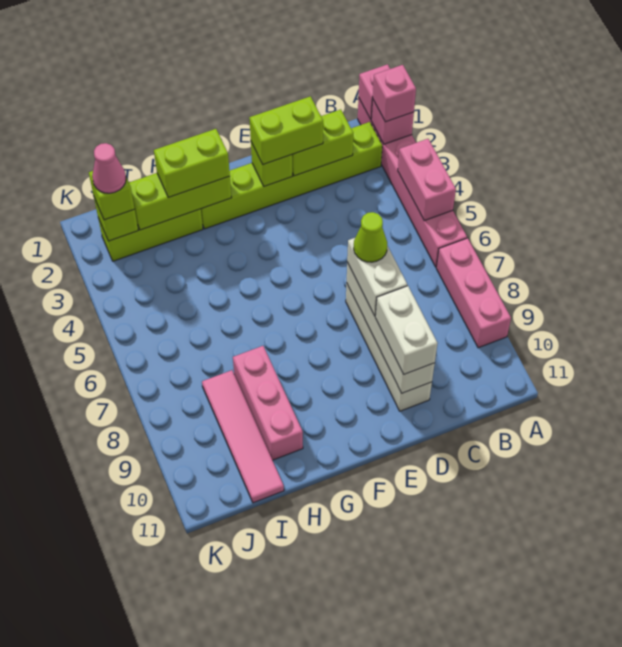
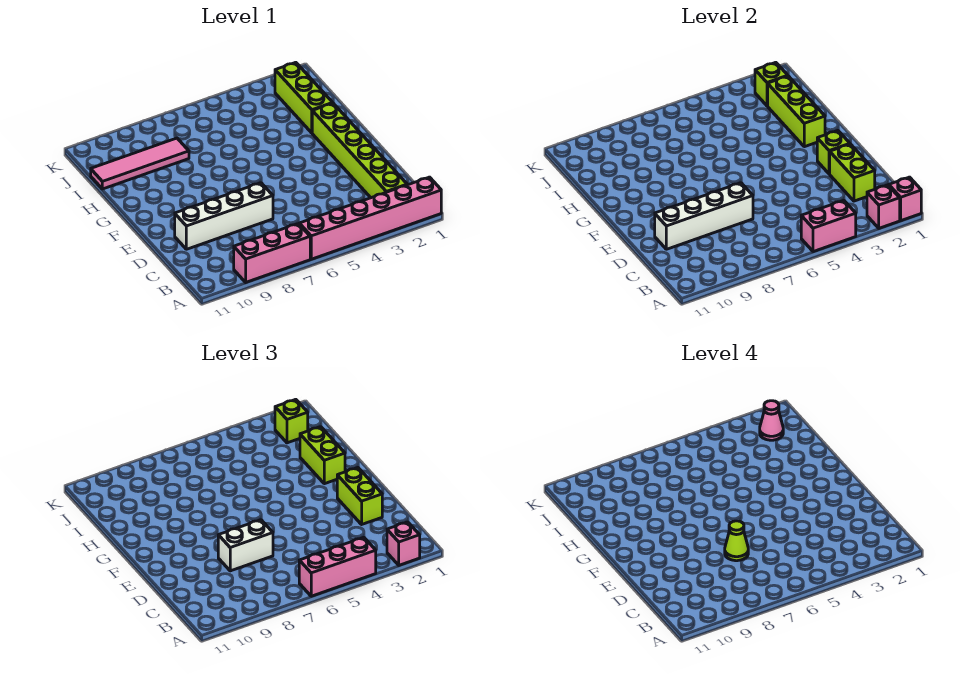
white brick D9:D10 level 3 -> none
pink brick H8:H10 level 1 -> pink brick A4:A6 level 3

